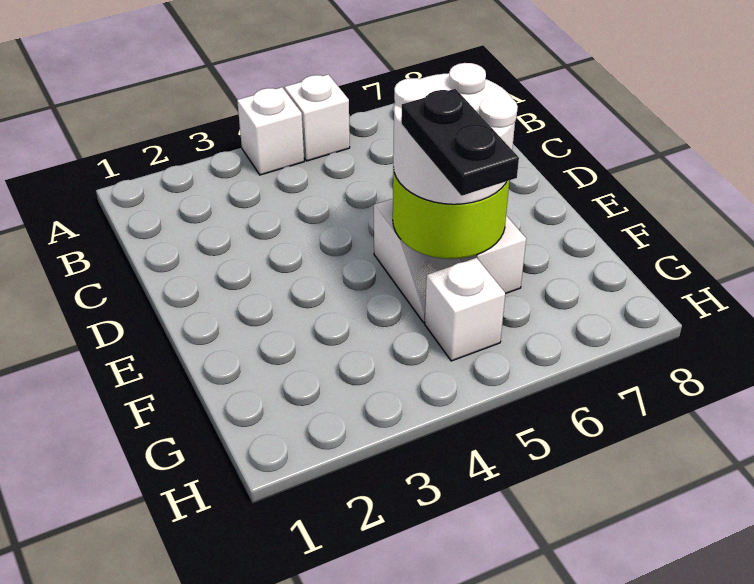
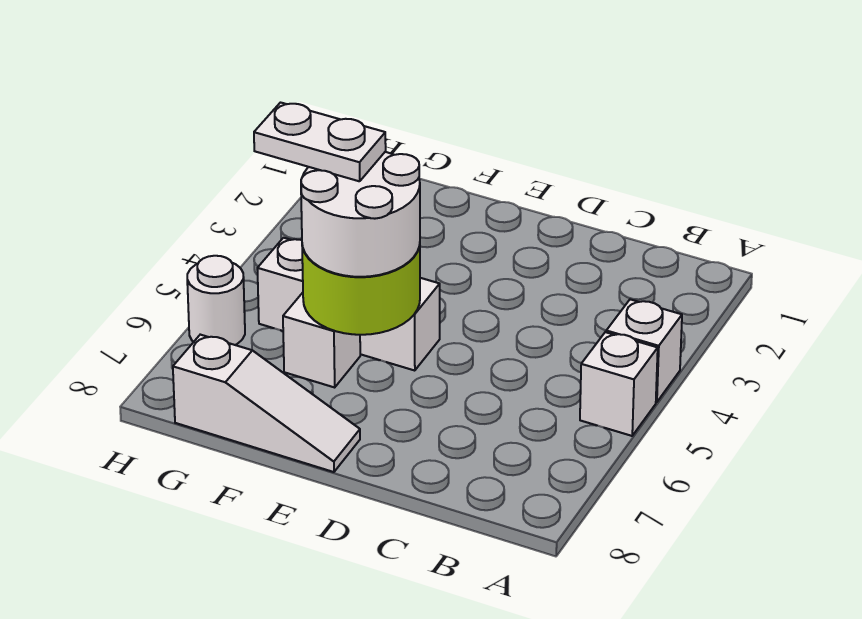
none -> white slope E8:G8 level 1 top G
black plate F5:G5 level 4 -> white plate F5:G5 level 4
none -> white round brick H6 level 1

